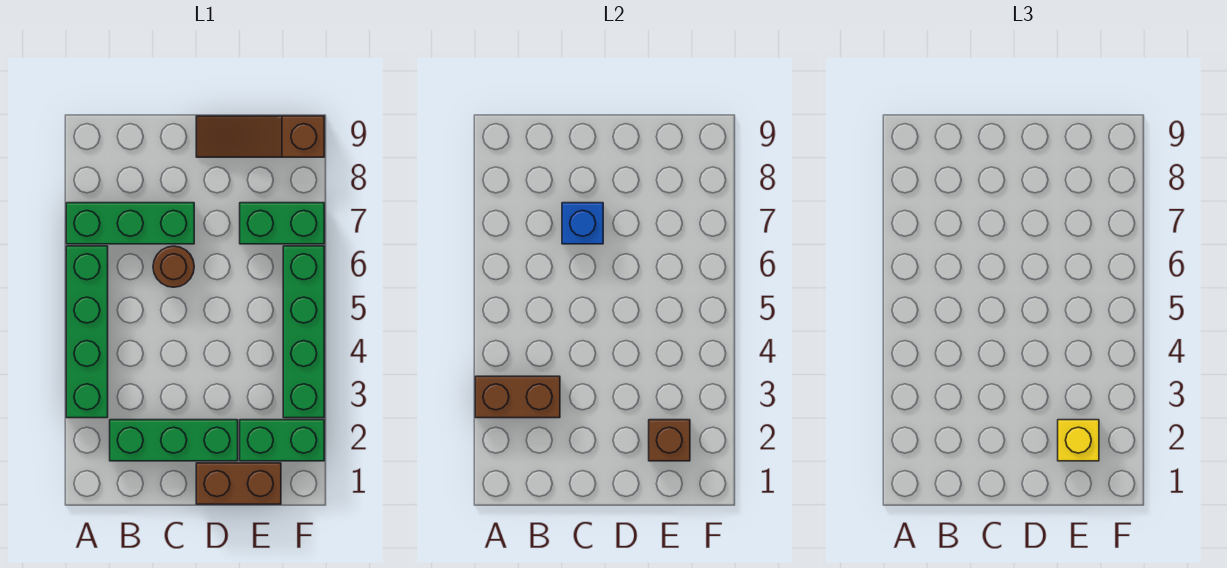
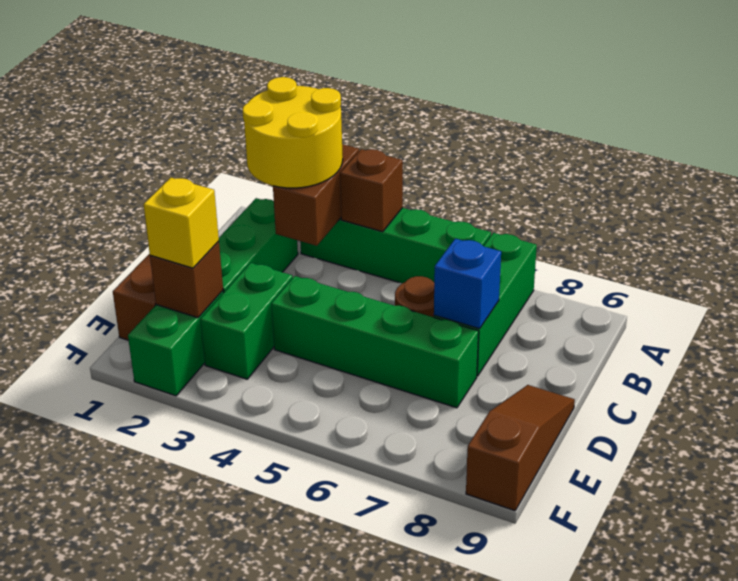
none -> yellow round brick A2:B3 level 3
none -> brown brick A4 level 2
green brick E7:F7 level 1 -> green brick D3:E3 level 1
green brick F3:F6 level 1 -> green brick D4:D7 level 1

